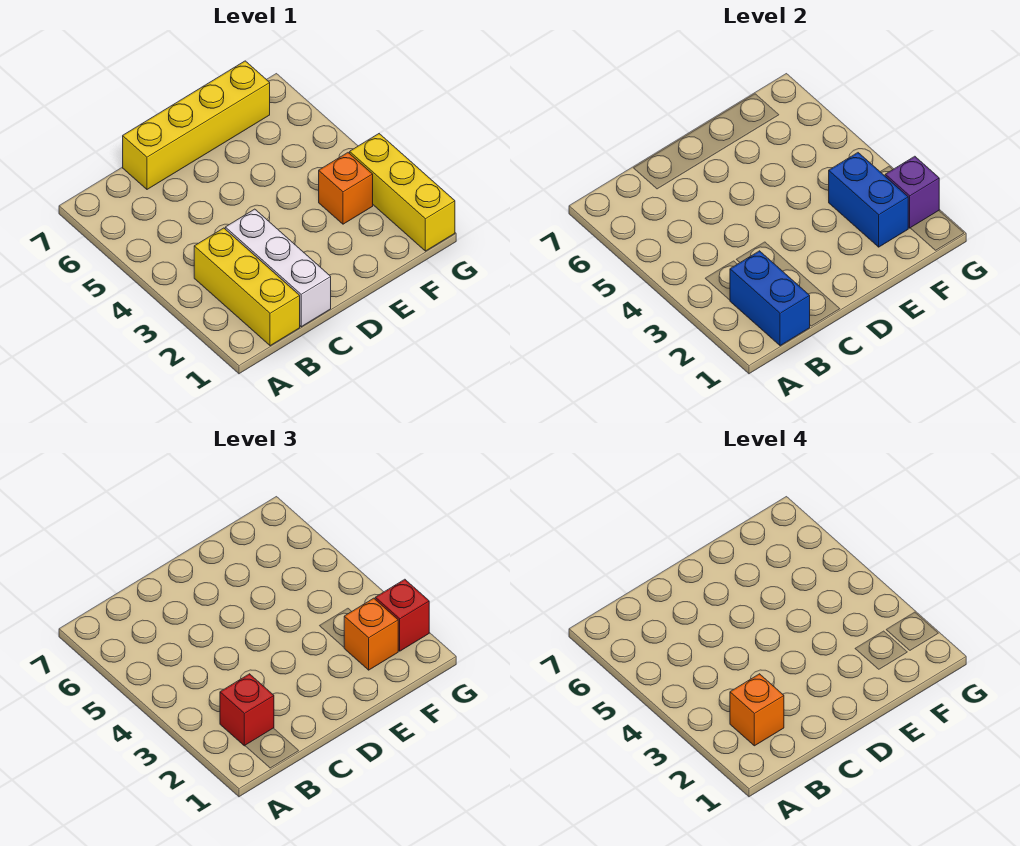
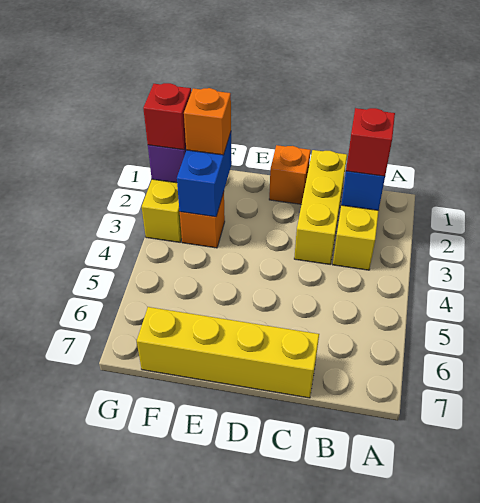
orange brick B2 level 4 -> orange brick D1 level 1
white brick C1:C3 level 1 -> yellow brick C1:C3 level 1

